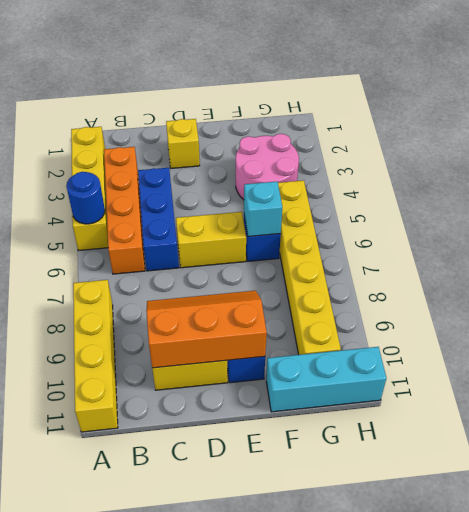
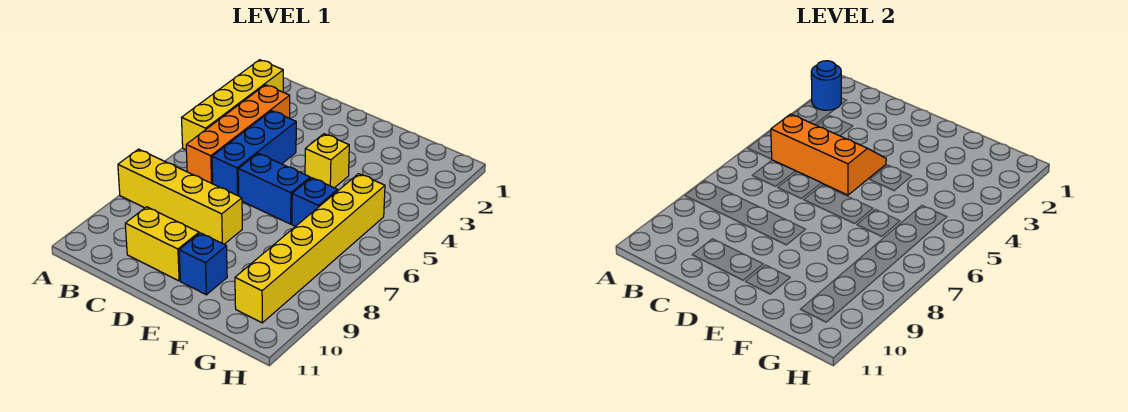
blue round brick A5 level 2 -> blue round brick A2 level 2
yellow brick A8:A11 level 1 -> yellow brick A8:D8 level 1
orange slope C9:E10 level 2 top 10 -> orange slope B4:D5 level 2 top 5
yellow brick D2 level 1 -> yellow brick E4 level 1
yellow brick D6:E6 level 1 -> blue brick D6:E6 level 1
pink round brick F3:G4 level 1 -> none
cyan brick F6 level 2 -> none
cyan brick F11:H11 level 1 -> none

